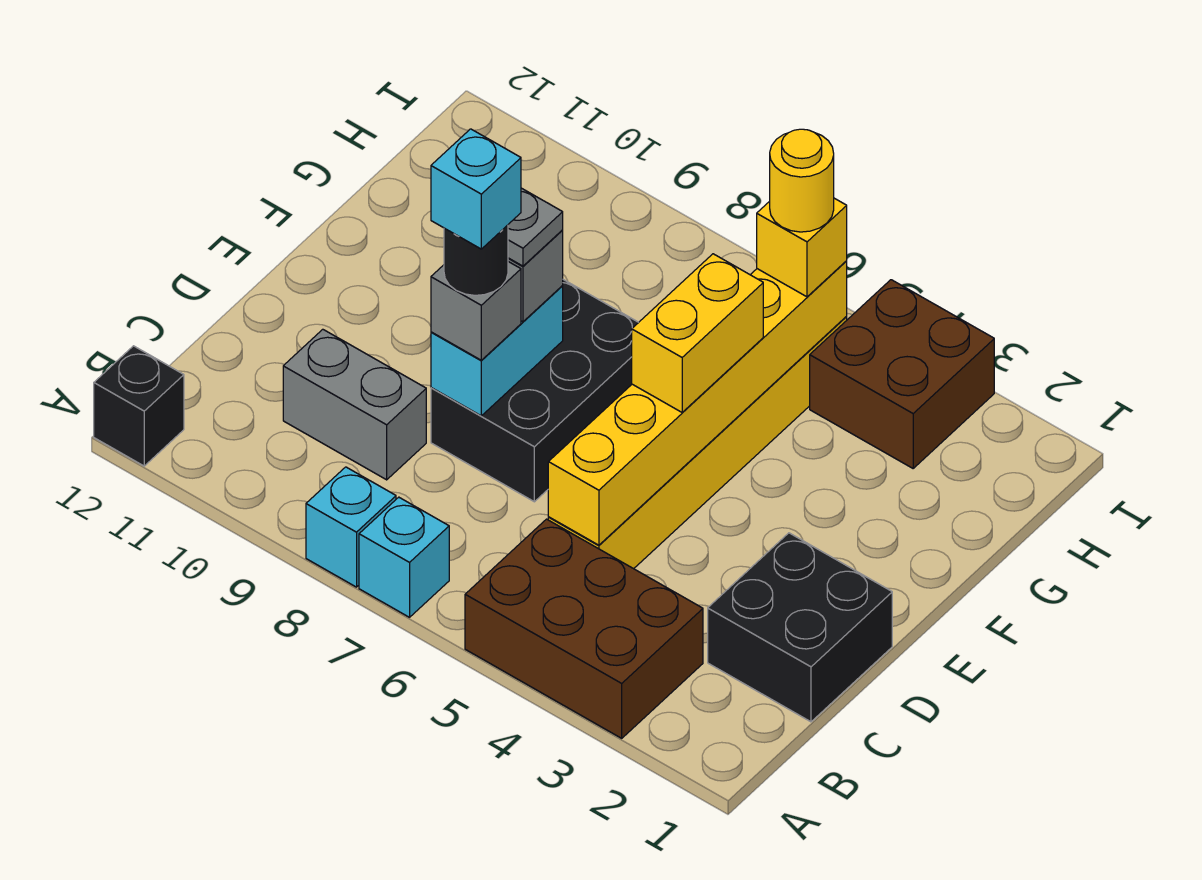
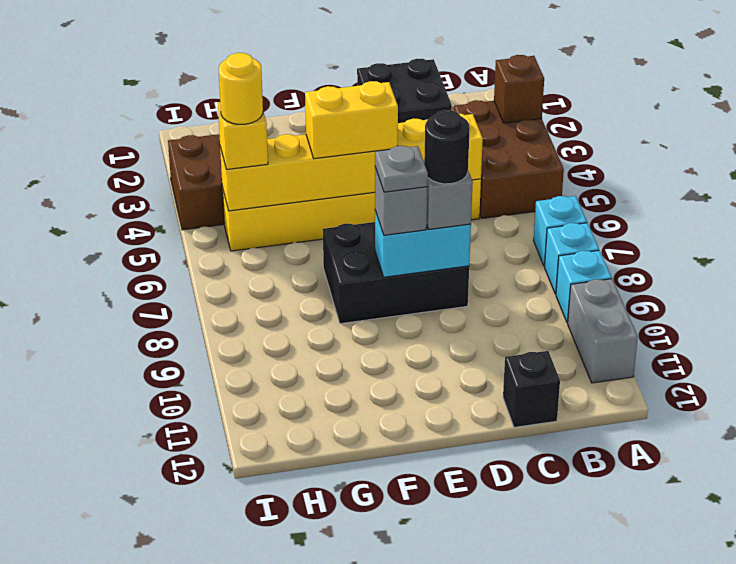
none -> brown brick A3 level 2
black brick A12 level 1 -> black brick C12 level 1
grey brick C9:C10 level 1 -> grey brick A10:A11 level 1
cyan brick D8 level 5 -> cyan brick A9 level 1

